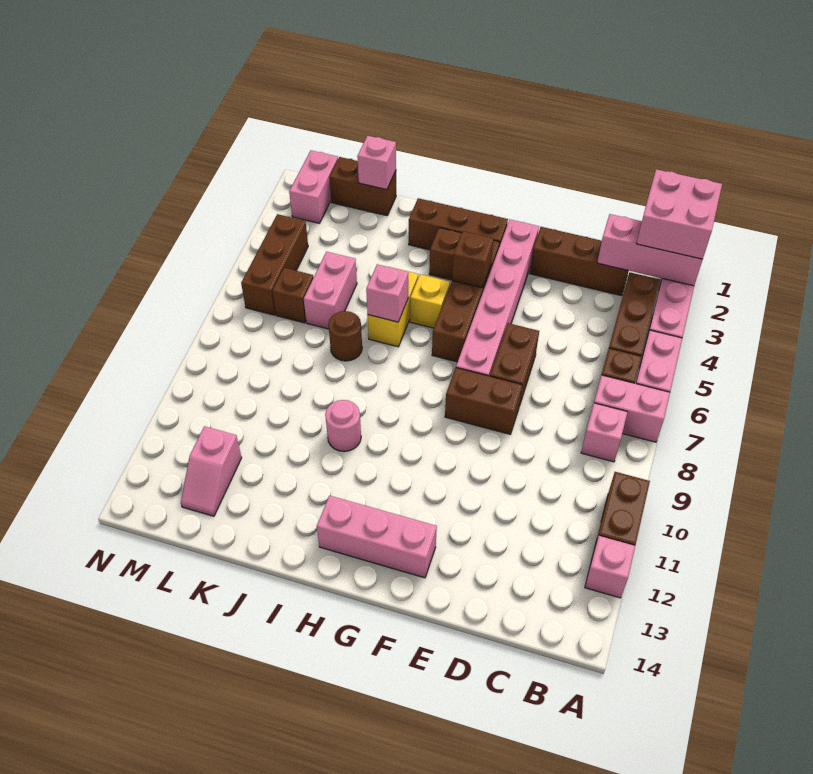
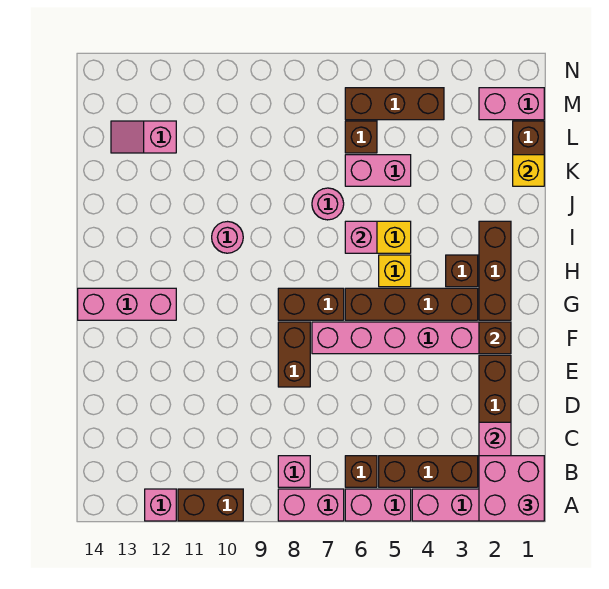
pink brick A7:B7 level 1 -> pink brick A7:A8 level 1
brown brick E6:E7 level 1 -> brown brick G7:G8 level 1
pink brick F13:H13 level 1 -> pink brick G12:G14 level 1
brown brick G4 level 2 -> brown brick F2 level 2
brown round brick J7 level 1 -> pink round brick J7 level 1
pink brick K1 level 2 -> yellow brick K1 level 2

